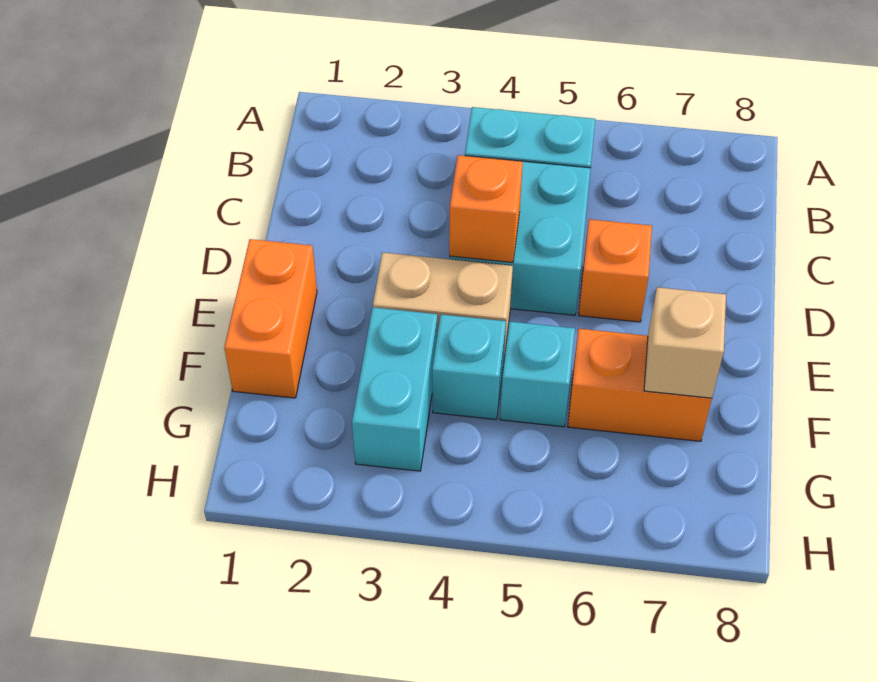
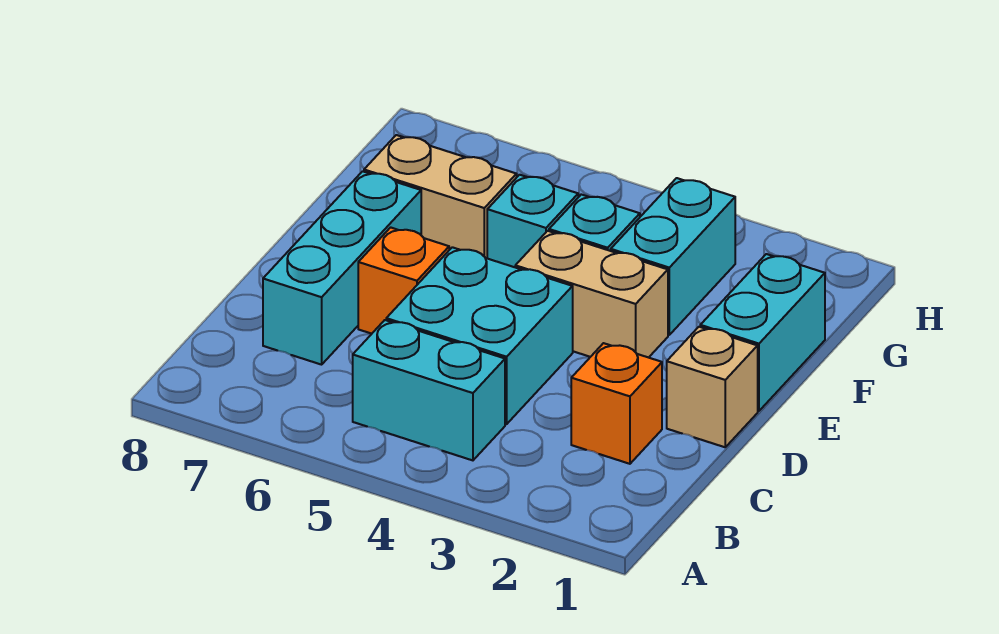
none -> cyan brick C7:E7 level 1
orange brick D4 level 2 -> orange brick C2 level 1
orange brick E1:F1 level 1 -> cyan brick E1:F1 level 1
orange brick F6:F7 level 1 -> tan brick F6:F7 level 1
tan brick F7 level 2 -> tan brick D1 level 1

